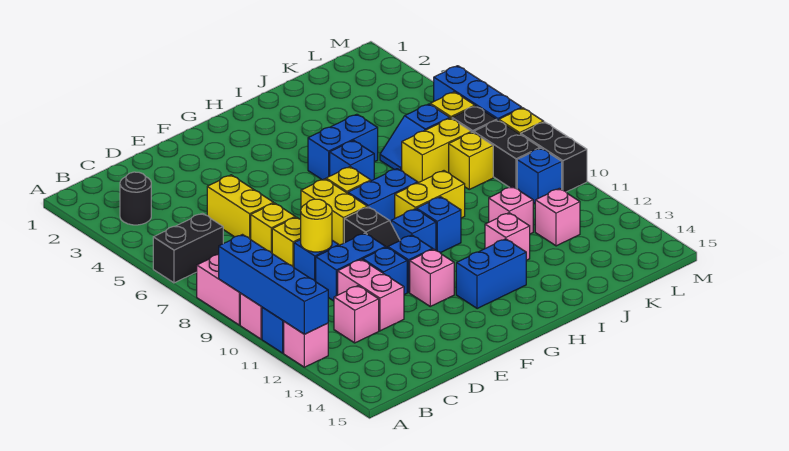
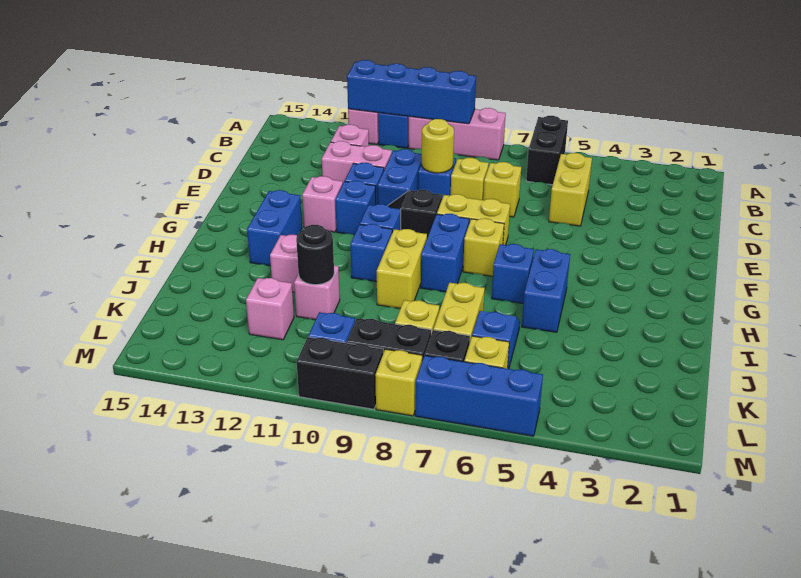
black round brick B3 level 1 -> black round brick J11 level 2
yellow brick D5:D6 level 1 -> yellow brick C5:D5 level 1

